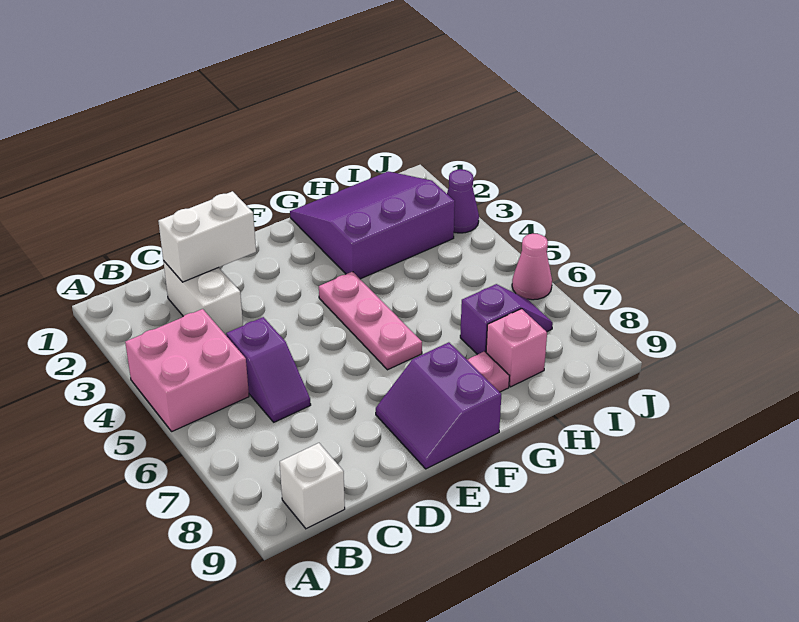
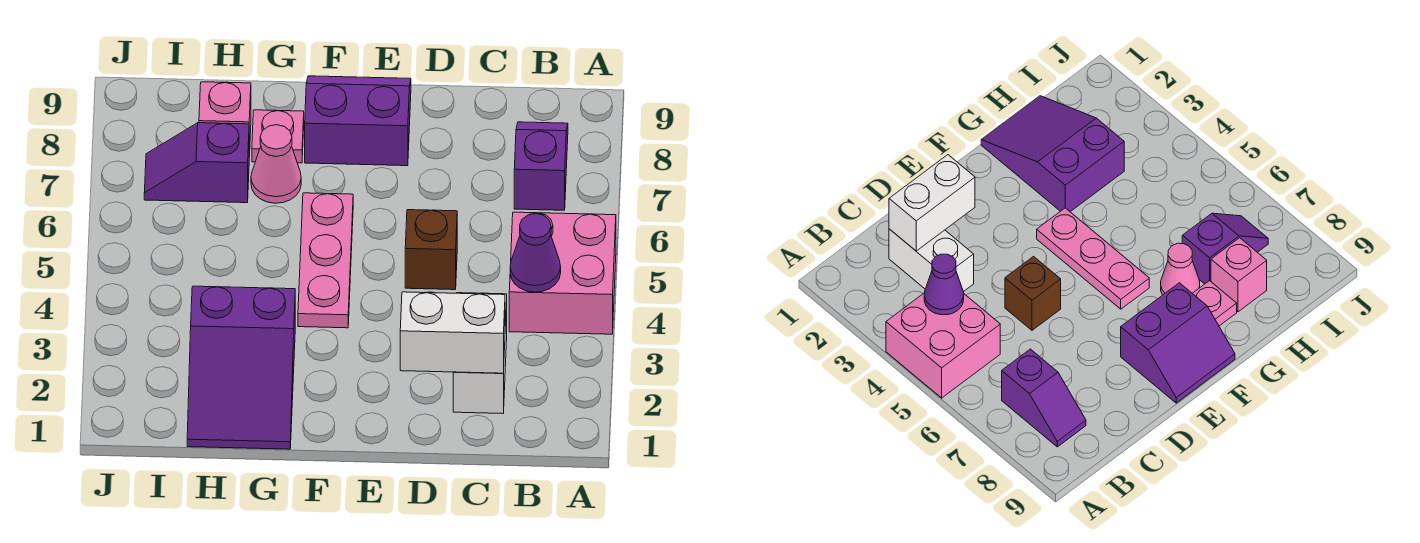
white brick B9 level 1 -> none
purple slope C5:C6 level 1 top 5 -> purple slope B7:B8 level 1 top 7
none -> brown brick D5 level 1
purple slope E8:F9 level 1 top F -> purple slope E8:F9 level 1 top 8
purple slope G1:I3 level 1 top 3 -> purple slope G1:H3 level 1 top 3
purple cone J3 level 1 -> purple cone B4 level 2
pink cone J6 level 1 -> pink cone G7 level 1

